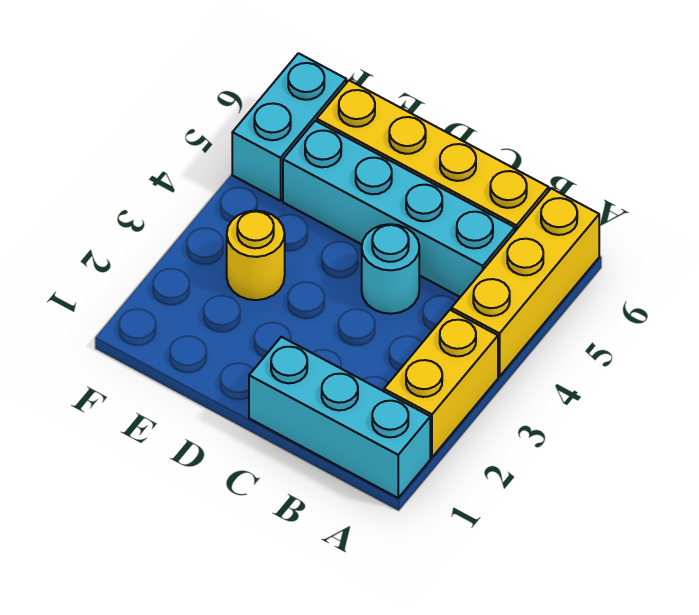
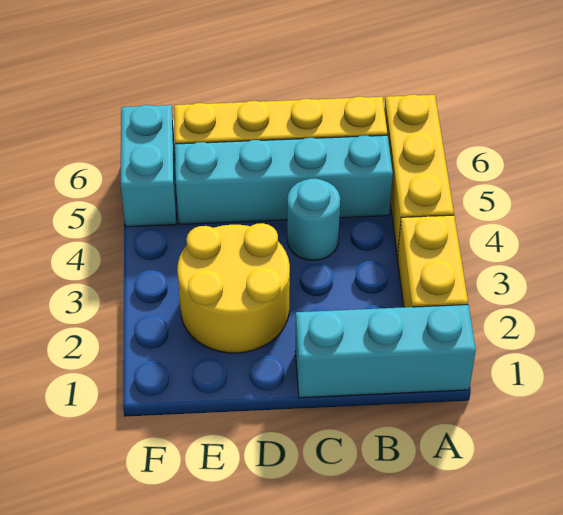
yellow round brick E3 level 1 -> yellow round brick D2:E3 level 1

